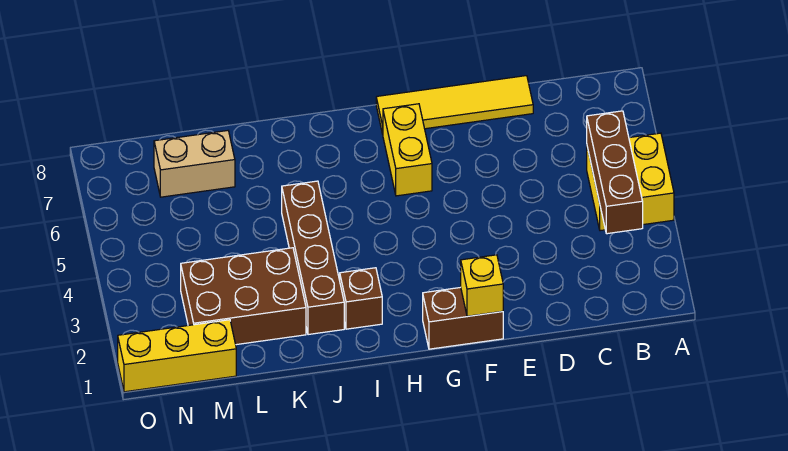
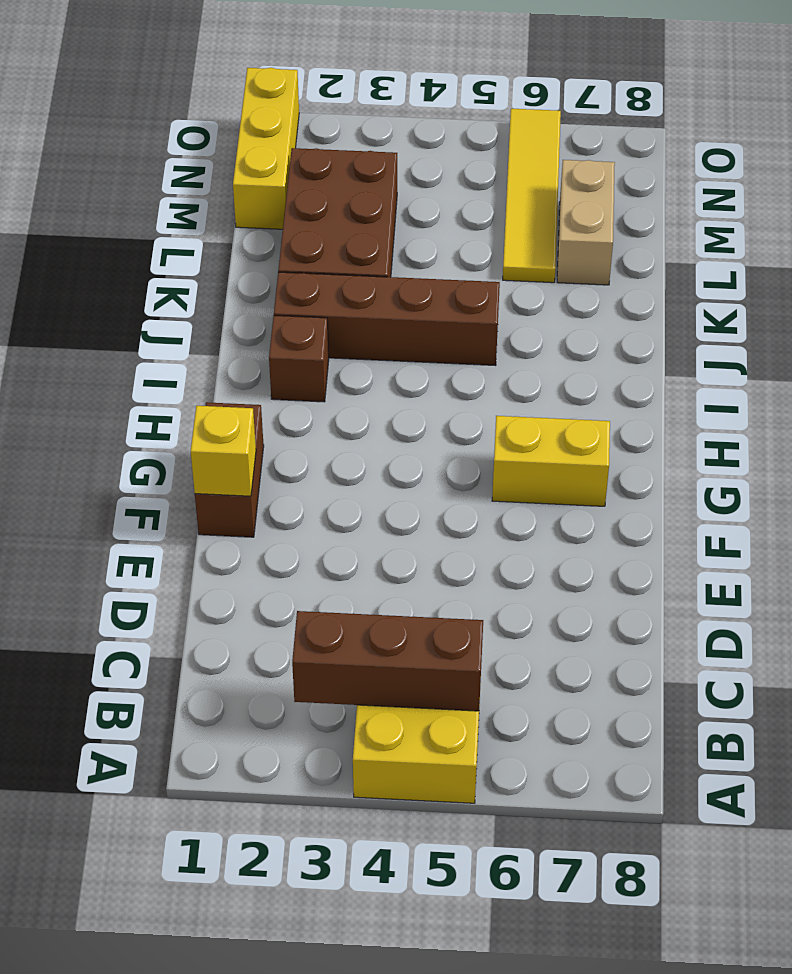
yellow tile D8:G8 level 1 -> yellow tile L6:O6 level 1

